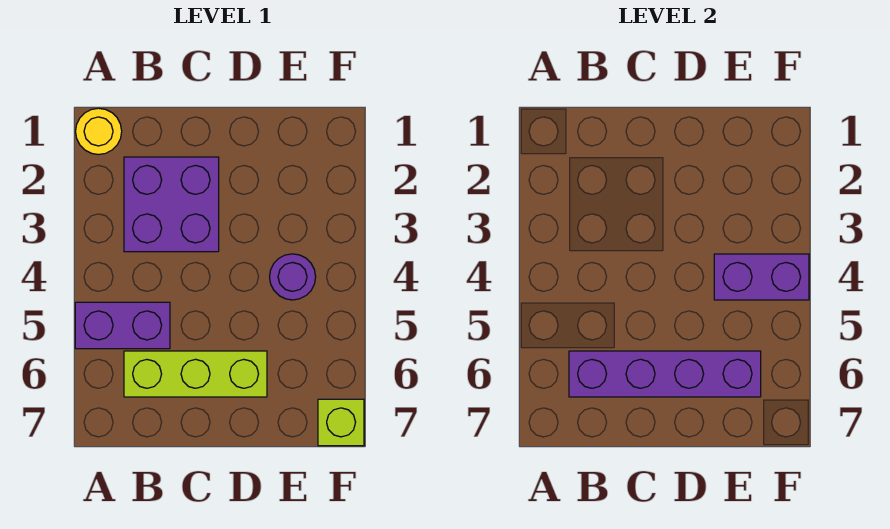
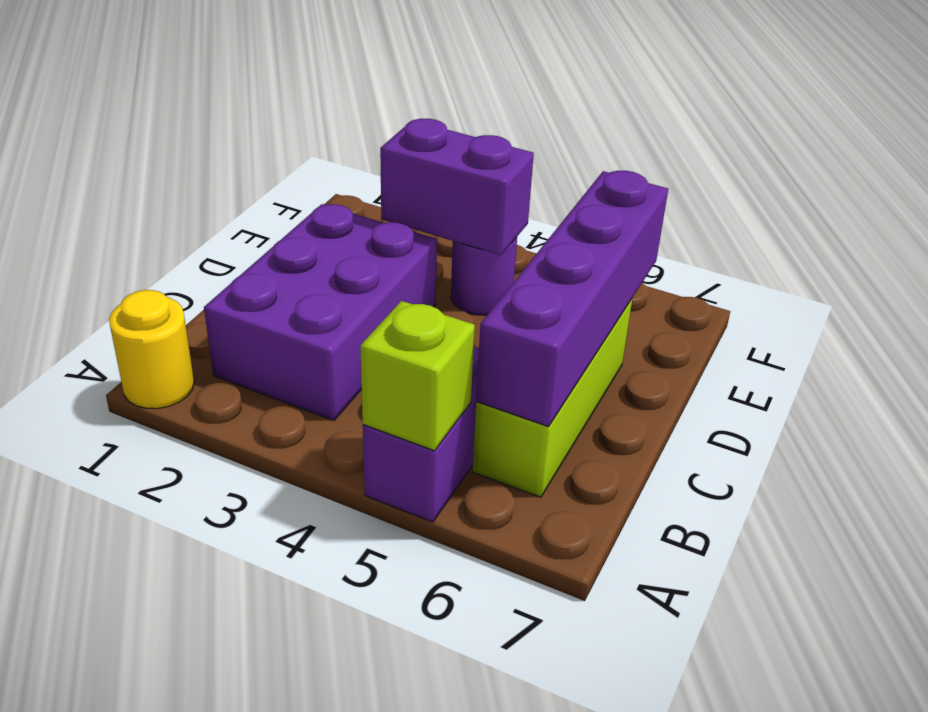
purple brick B2:C3 level 1 -> purple brick B2:D3 level 1
purple brick E4:F4 level 2 -> purple brick E3:E4 level 2
lime brick F7 level 1 -> lime brick A5 level 2

